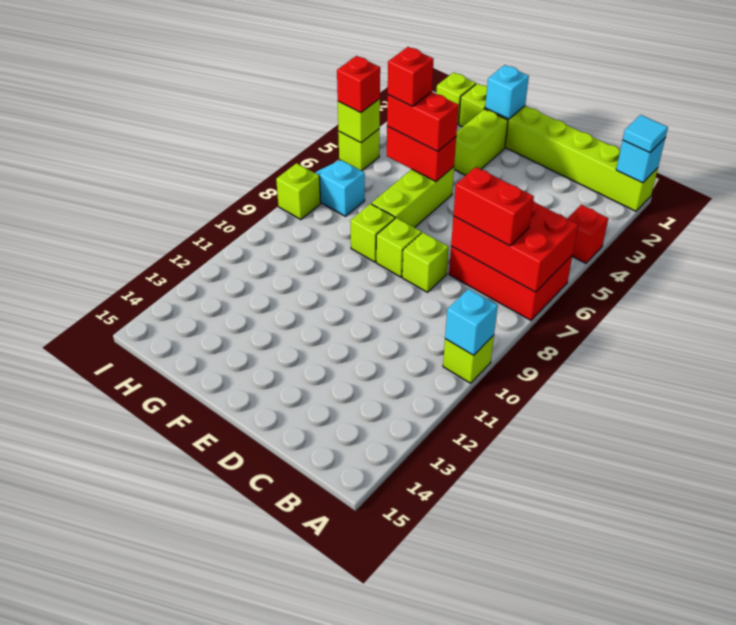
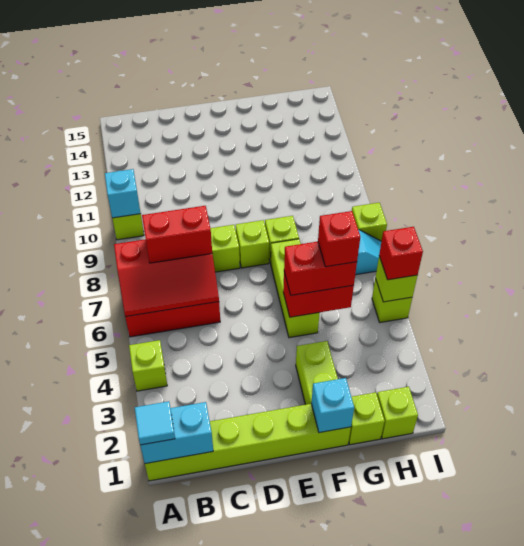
cyan brick A1 level 2 -> cyan brick A1:B1 level 2
red brick A4 level 1 -> lime brick A4 level 1
red brick A6:C7 level 2 -> red slope A6:C7 level 2 top 7

